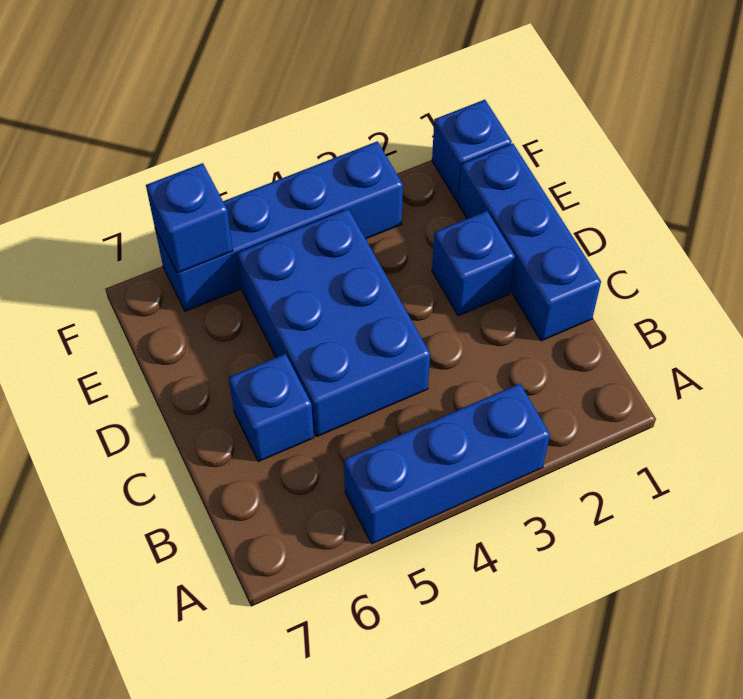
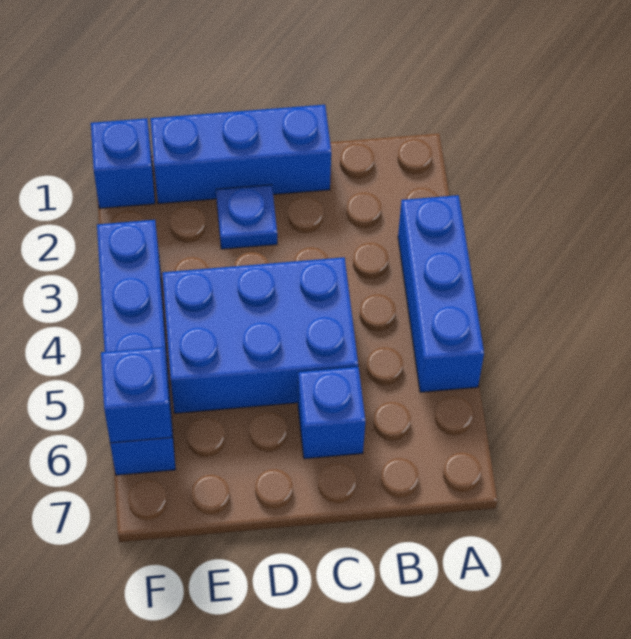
blue brick D2 level 1 -> blue plate D2 level 1

